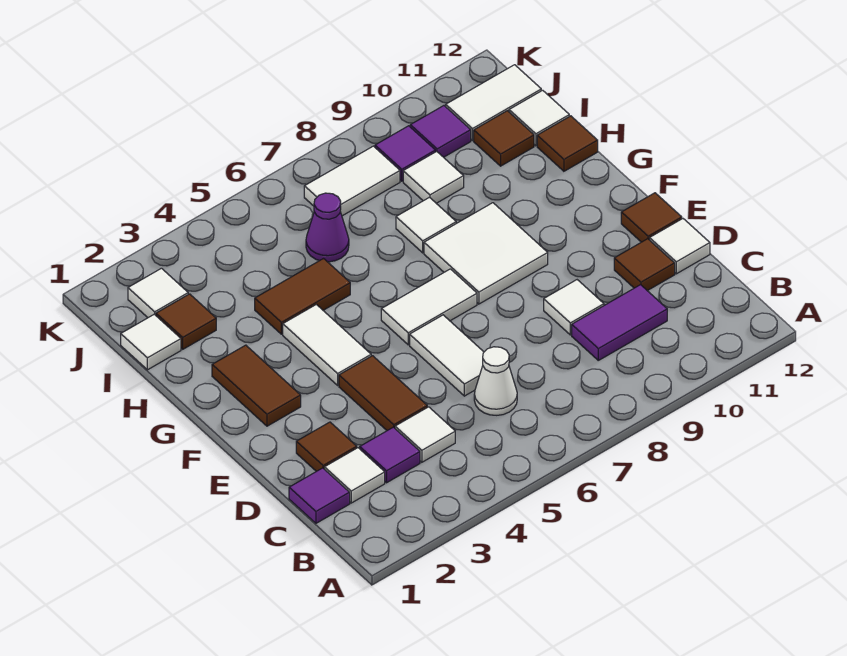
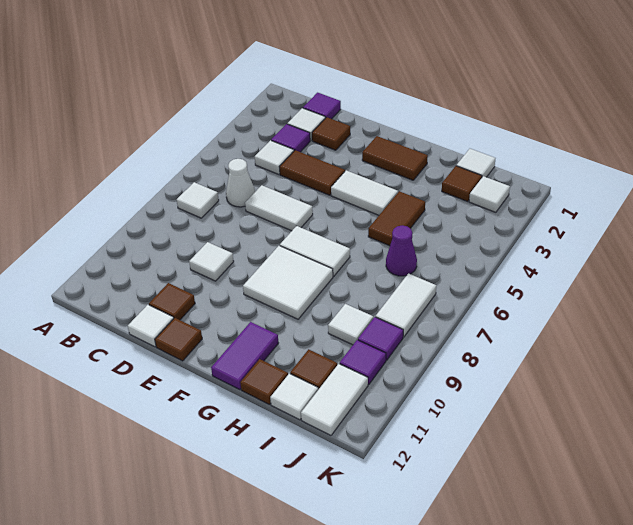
purple tile C9:C10 level 1 -> purple tile G11:G12 level 1
white tile F6:F7 level 1 -> white tile F7:G7 level 1
white tile H8 level 1 -> white tile B7 level 1

